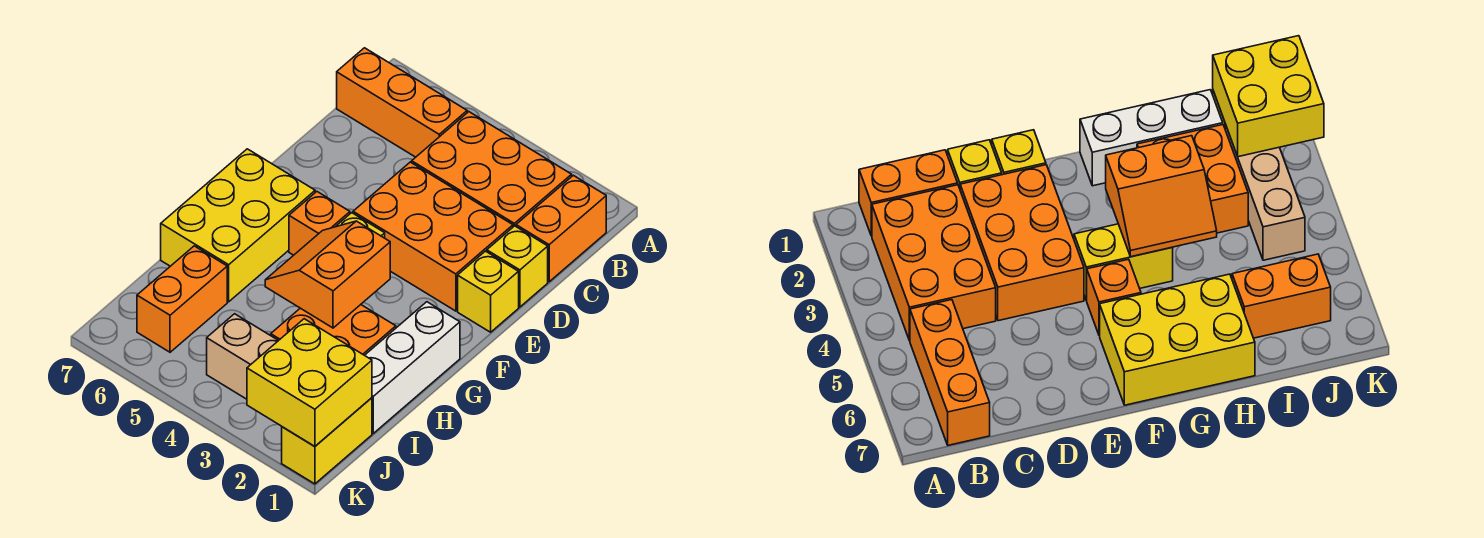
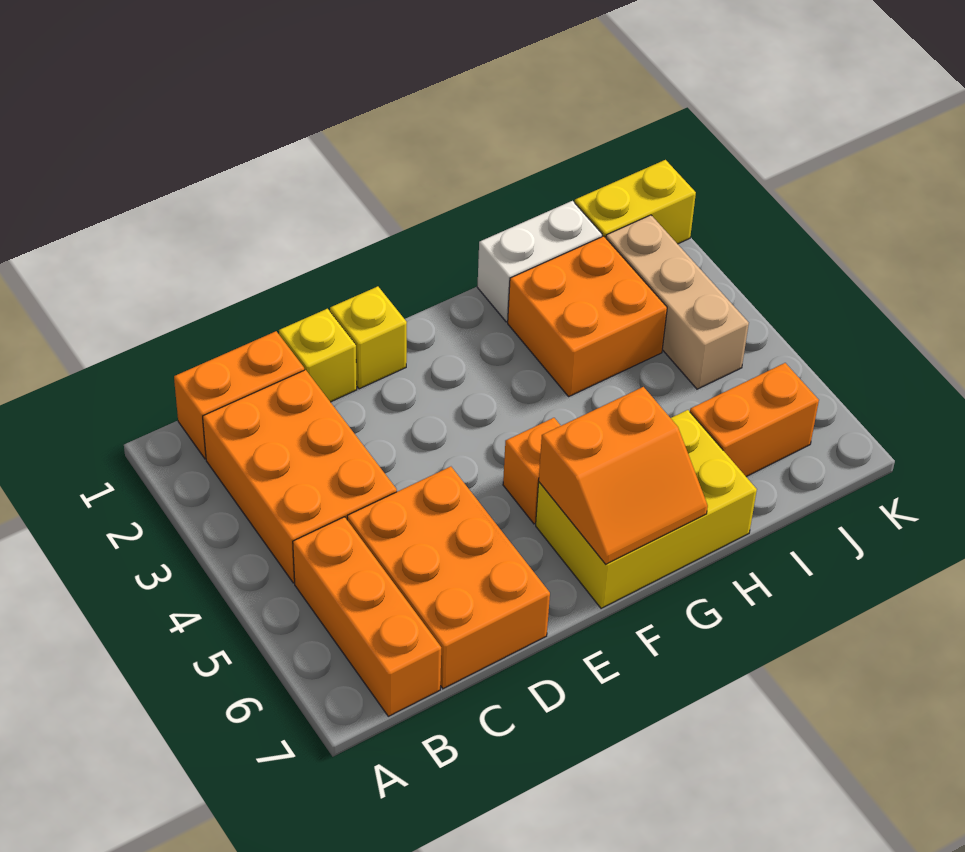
orange brick D2:E4 level 1 -> orange brick C5:D7 level 1
yellow brick F4:G4 level 1 -> none
white brick G1:I1 level 1 -> white brick H1:I1 level 1
orange slope G3:H4 level 2 top 3 -> orange slope F6:G7 level 2 top 6
yellow brick J1:K2 level 2 -> none

